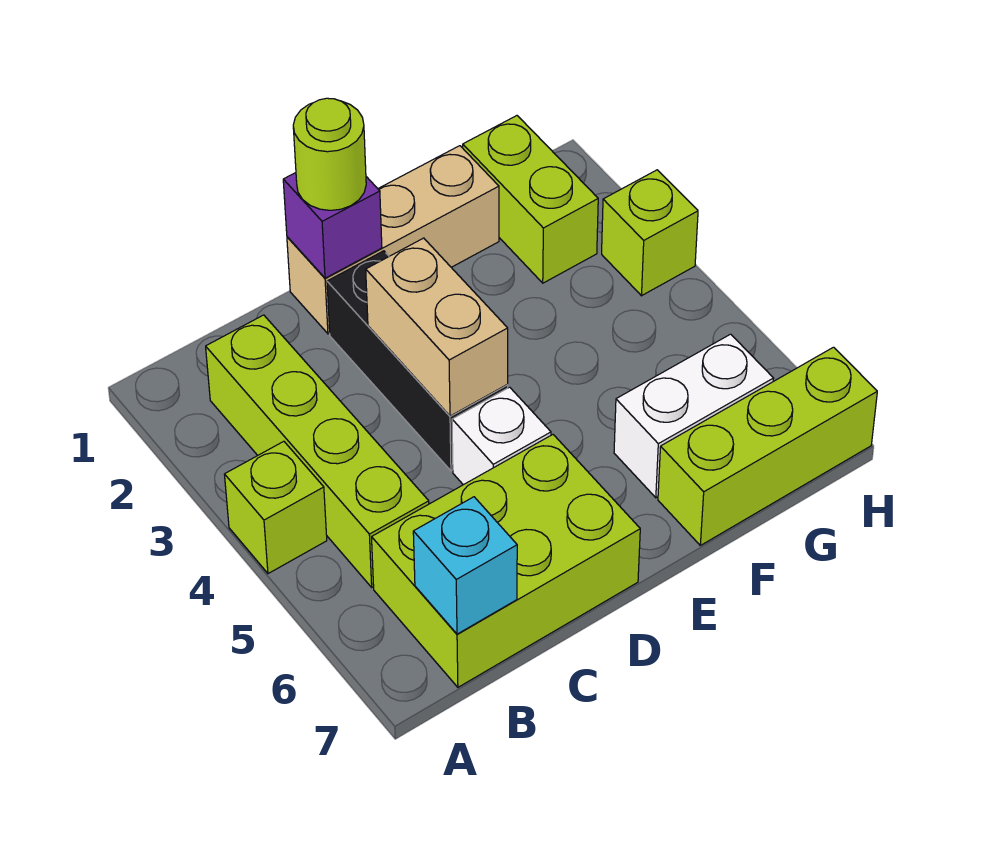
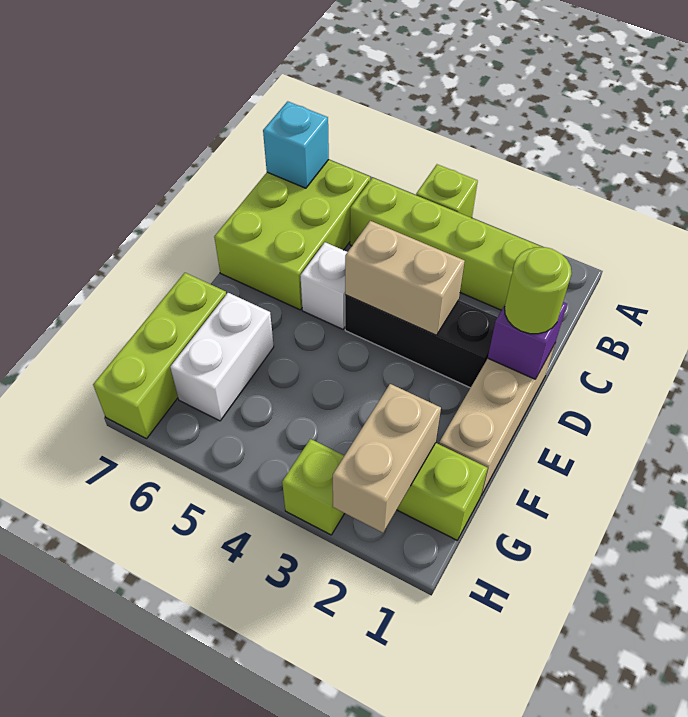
none -> tan brick G2:H2 level 2

